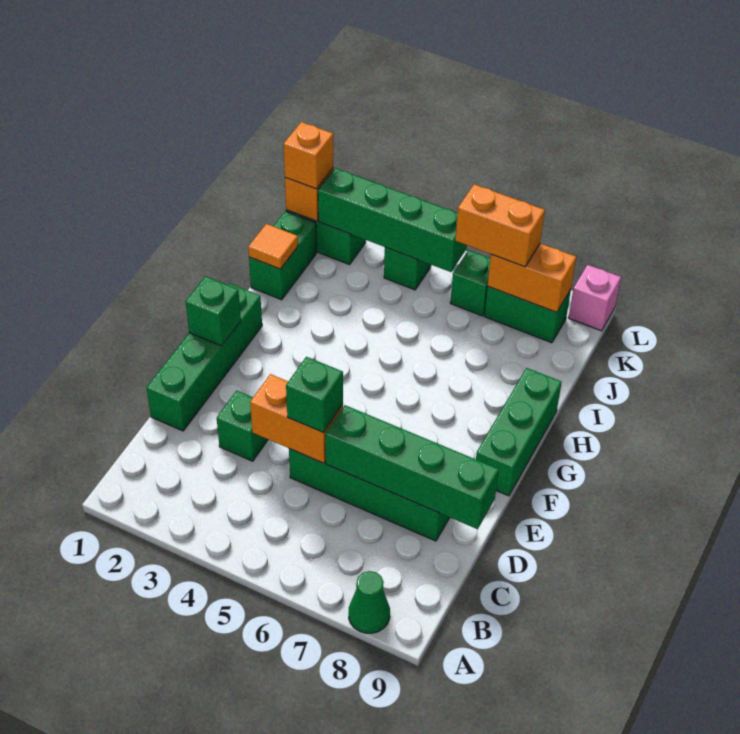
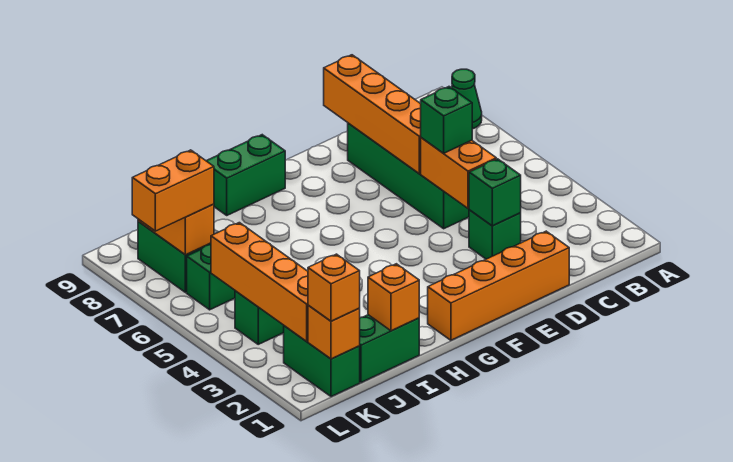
green brick D1:G1 level 1 -> orange brick D1:G1 level 1
green brick D6:D9 level 2 -> orange brick D6:D9 level 2
green brick F1 level 2 -> green brick D3 level 2
green brick F9:H9 level 1 -> green brick G9:H9 level 1
orange tile I1 level 2 -> orange brick I1 level 2
green brick K2:K5 level 2 -> orange brick K2:K5 level 2
orange brick K6:K7 level 3 -> orange brick K7:L7 level 3
pink brick L9 level 1 -> none

